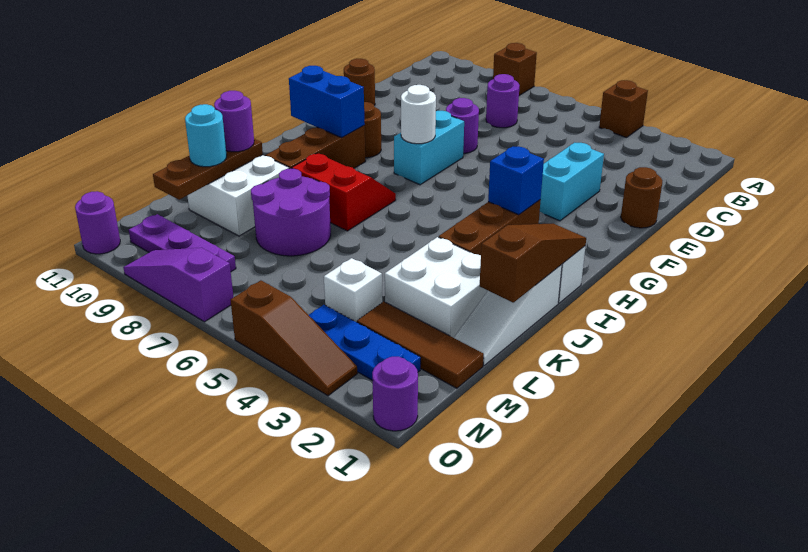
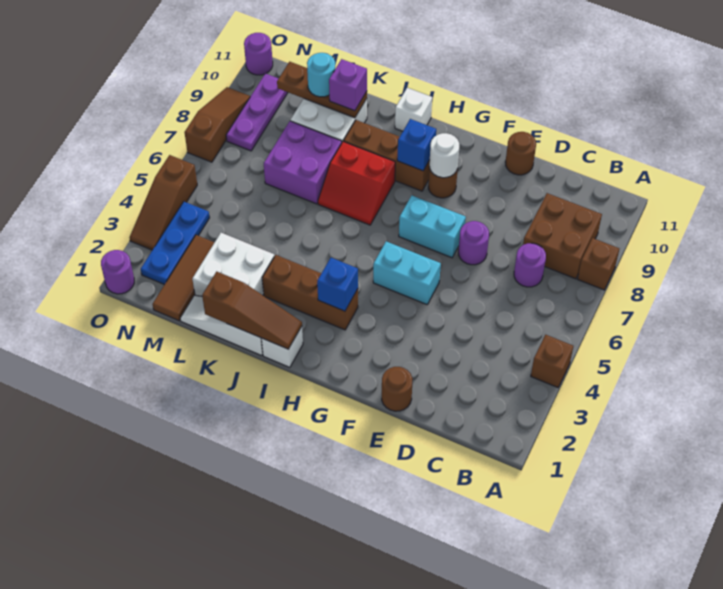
none -> brown brick B8:C9 level 1
cyan brick E3:F3 level 1 -> cyan brick F5:G5 level 1
white round brick G7 level 2 -> white round brick G9 level 2
blue brick H9:H10 level 2 -> blue brick H9 level 2
red slope I7:J8 level 1 top J -> red slope I7:J8 level 1 top 8
purple round brick K7:L8 level 1 -> purple brick K7:L8 level 1
purple round brick K10 level 3 -> purple brick K10 level 3
white brick M4 level 1 -> white brick I11 level 1
purple slope O7:O9 level 1 top 7 -> brown slope O7:O9 level 1 top 7

